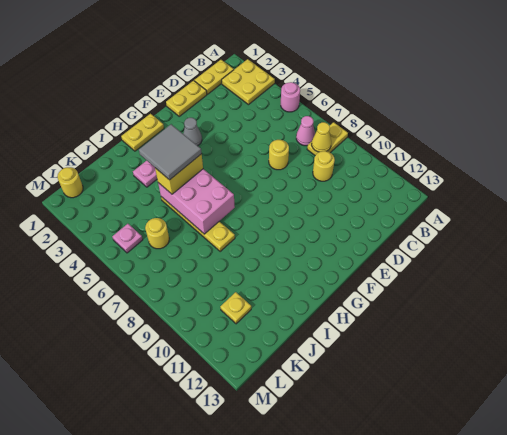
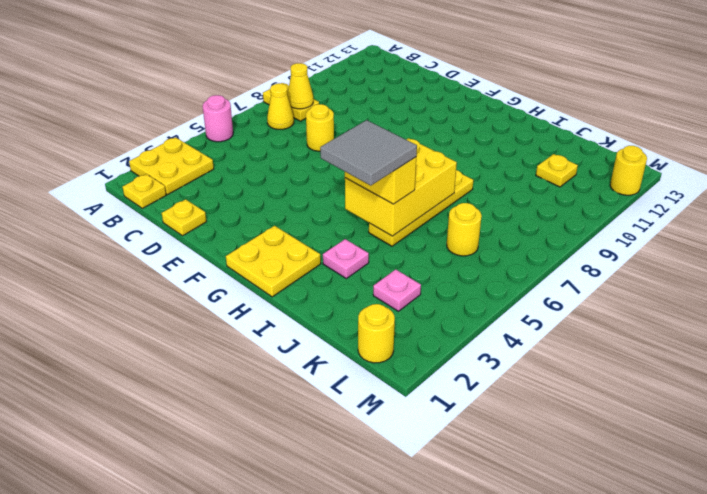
yellow plate B1:C1 level 1 -> yellow plate B1 level 1
pink cone B7 level 1 -> yellow cone B7 level 1
yellow round brick C9 level 1 -> yellow round brick M12 level 1
yellow plate D1:E1 level 1 -> yellow plate D1 level 1
grey cone F3 level 1 -> none
yellow plate G1:H1 level 1 -> yellow plate G1:H2 level 1
pink brick H5:I7 level 2 -> yellow brick H5:I7 level 2
pink plate L5 level 1 -> pink plate K3 level 1

